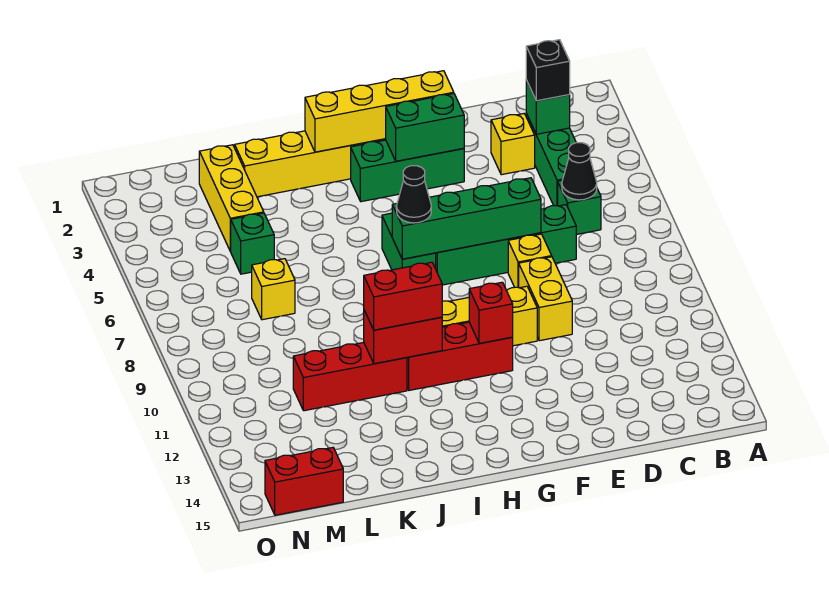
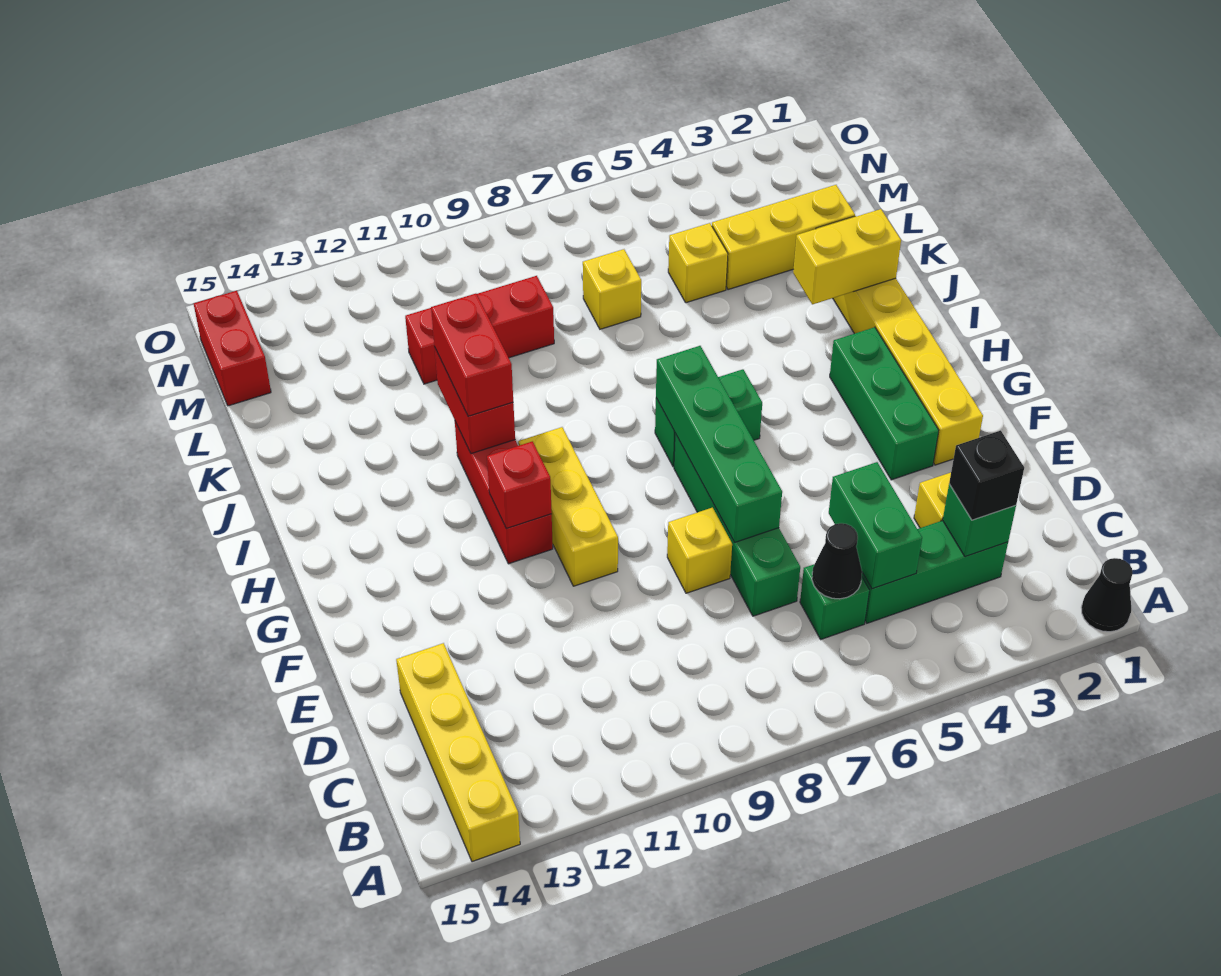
yellow brick E9:E10 level 1 -> yellow brick J2:J3 level 2
yellow brick F2:I2 level 2 -> yellow brick A14:D14 level 1
green brick F3:G3 level 2 -> green brick C5:D5 level 2
black cone H7 level 3 -> black cone A1 level 1
red brick J11:L11 level 1 -> red brick L9:L11 level 1
green brick L5 level 1 -> yellow brick L5 level 1

